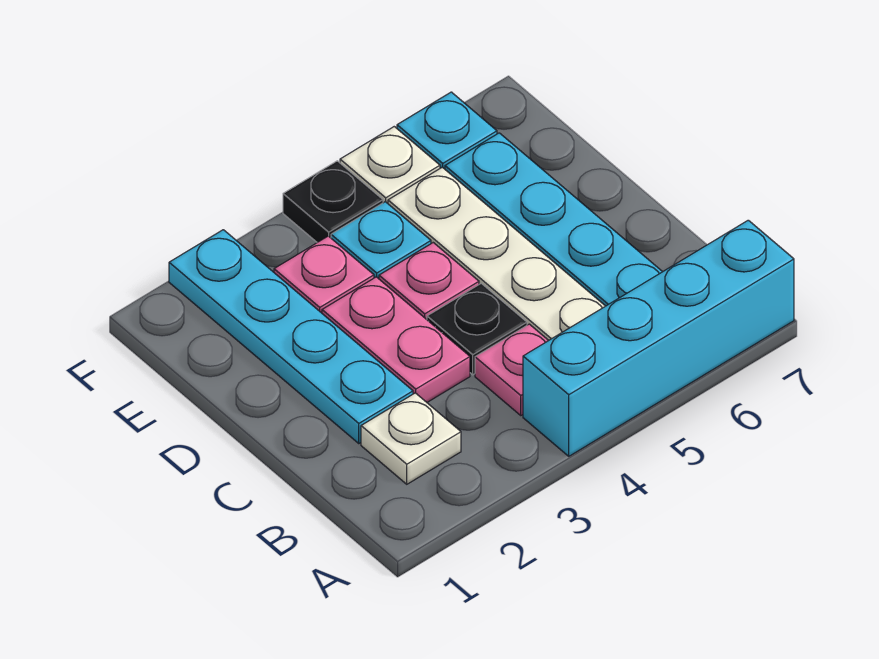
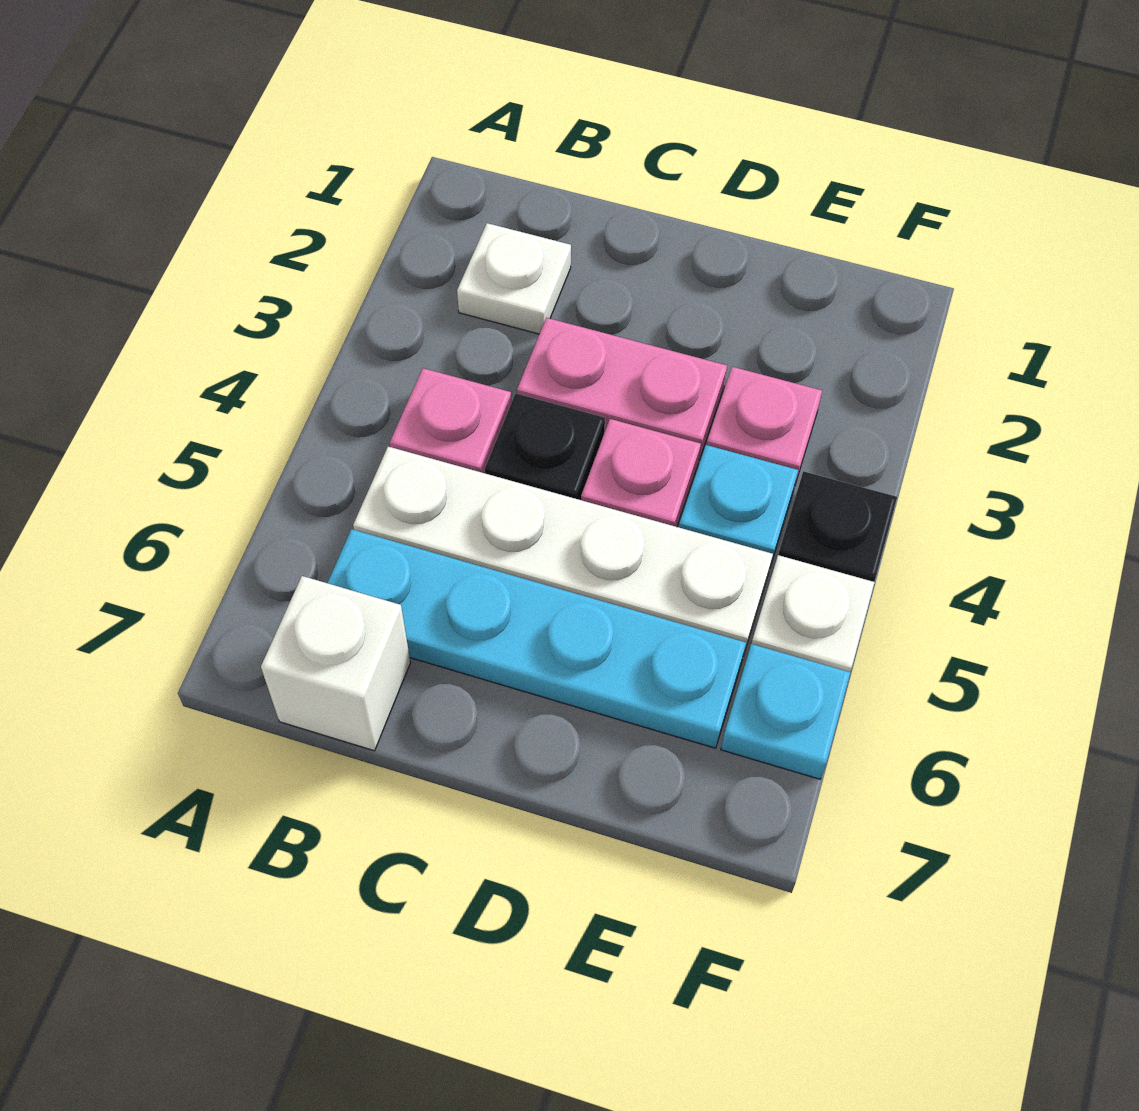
cyan brick A4:A7 level 1 -> none
none -> white brick B7 level 1
cyan plate C2:F2 level 1 -> none

